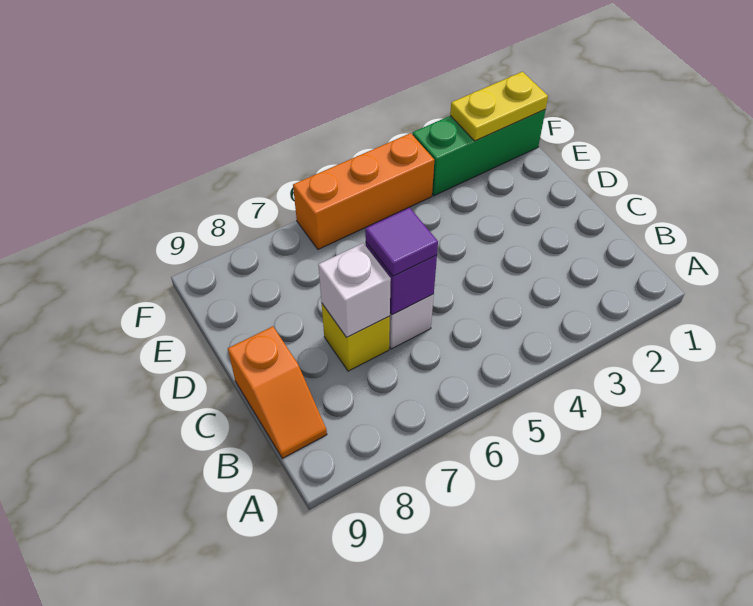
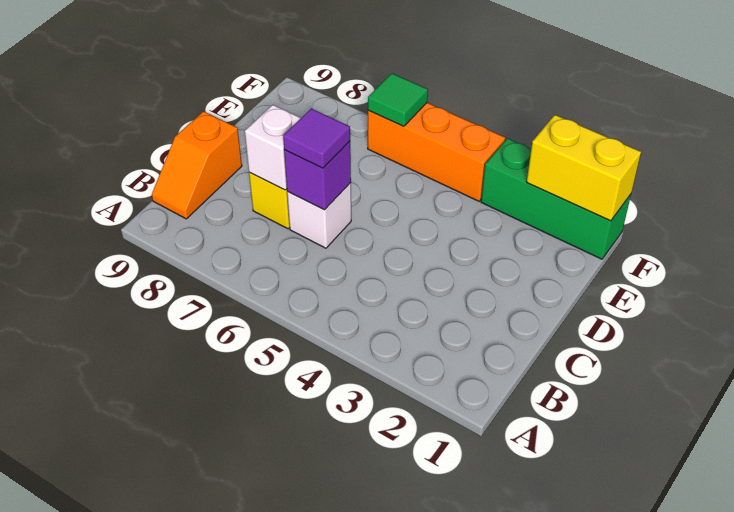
yellow plate F1:F2 level 2 -> yellow brick F1:F2 level 2
none -> green tile F6 level 2

